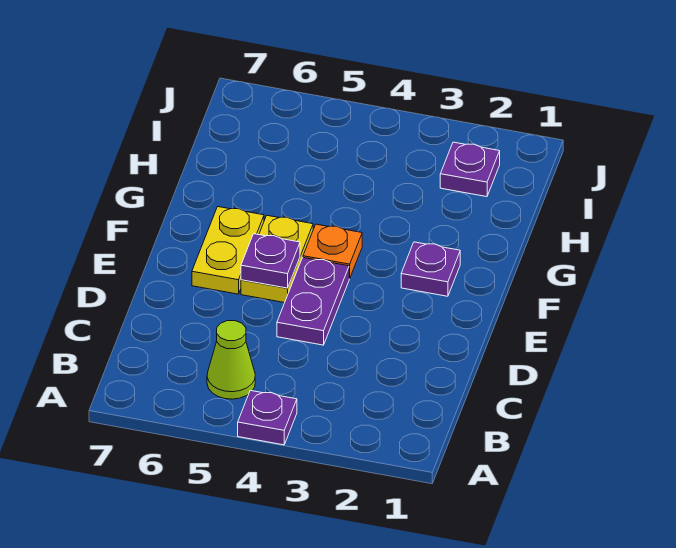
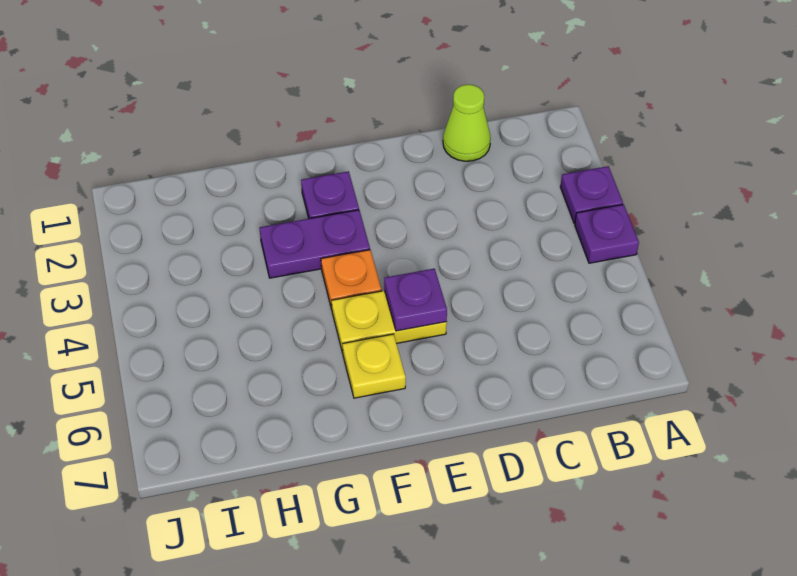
lime cone B5 level 1 -> lime cone C1 level 1
purple plate D4:E4 level 1 -> purple plate F3:G3 level 1
yellow plate E6:F6 level 1 -> yellow plate F6 level 1
purple plate I2 level 1 -> purple plate A3 level 1

